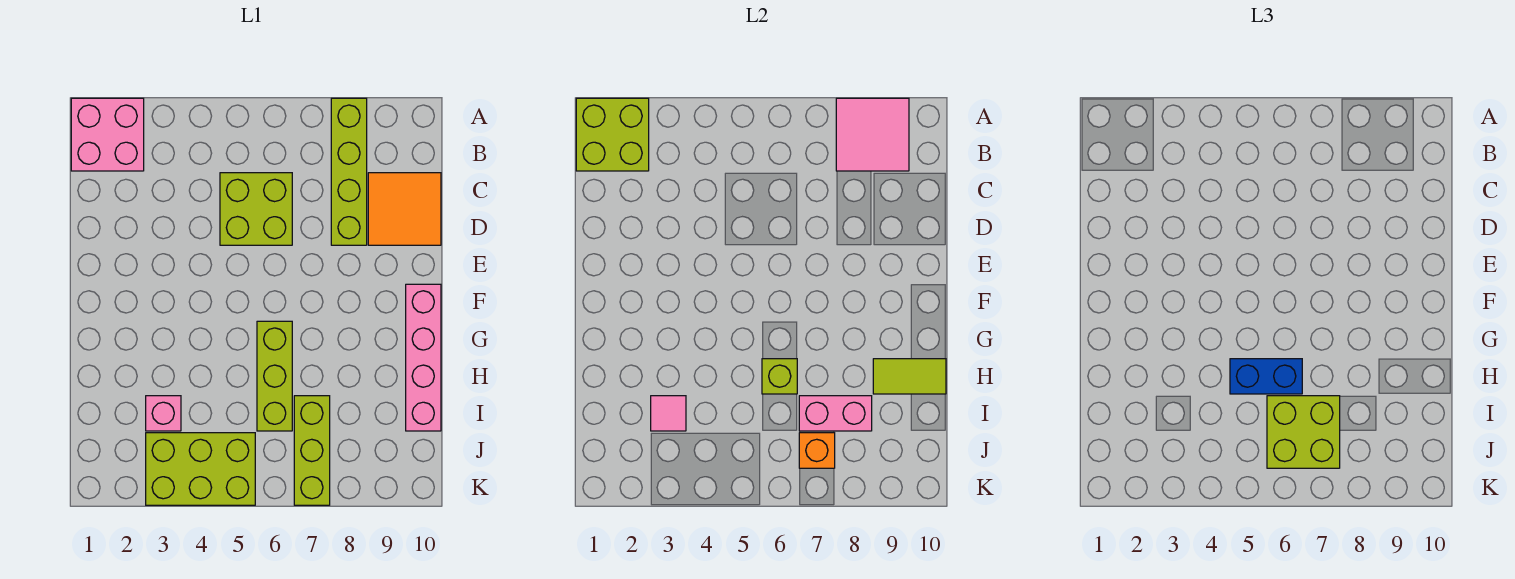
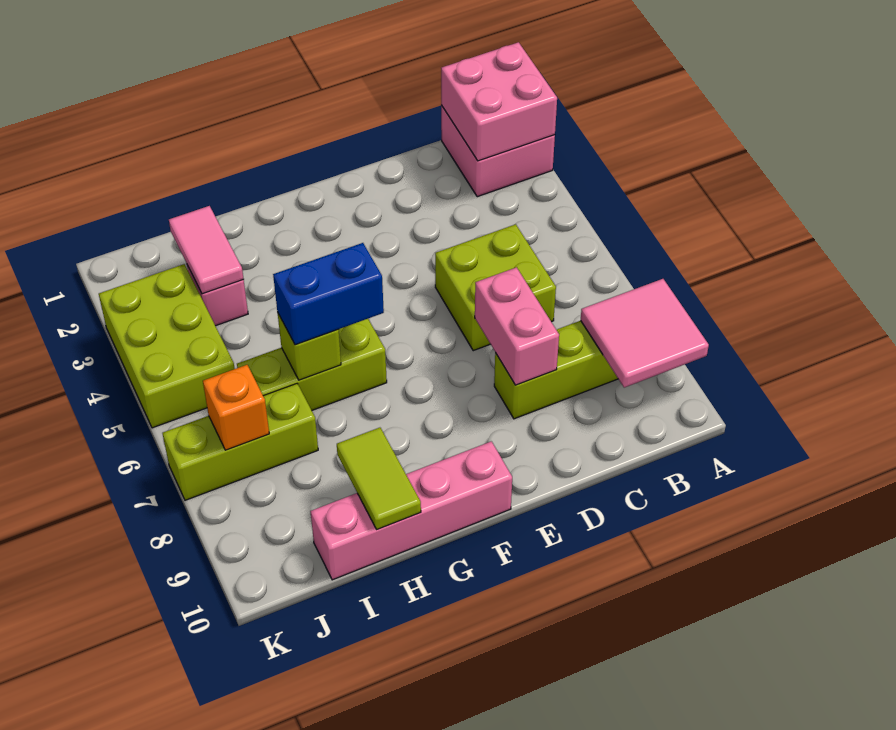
lime brick A1:B2 level 2 -> pink brick A1:B2 level 2
orange tile C9:D10 level 1 -> none
blue brick H5:H6 level 3 -> blue brick G6:H6 level 3
pink tile I3 level 2 -> pink tile I2:I3 level 2
lime brick I6:J7 level 3 -> none
pink brick I7:I8 level 2 -> pink brick D7:D8 level 2

